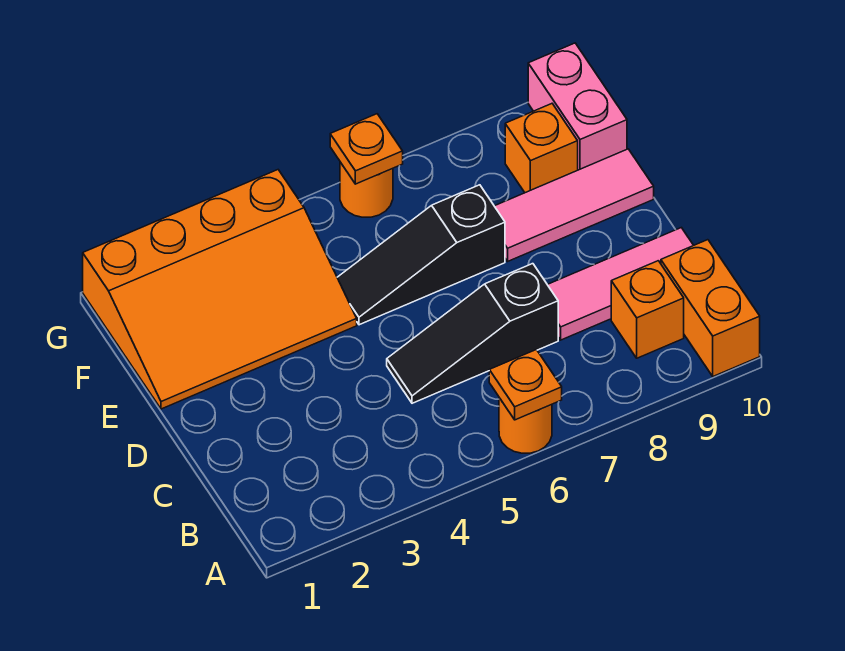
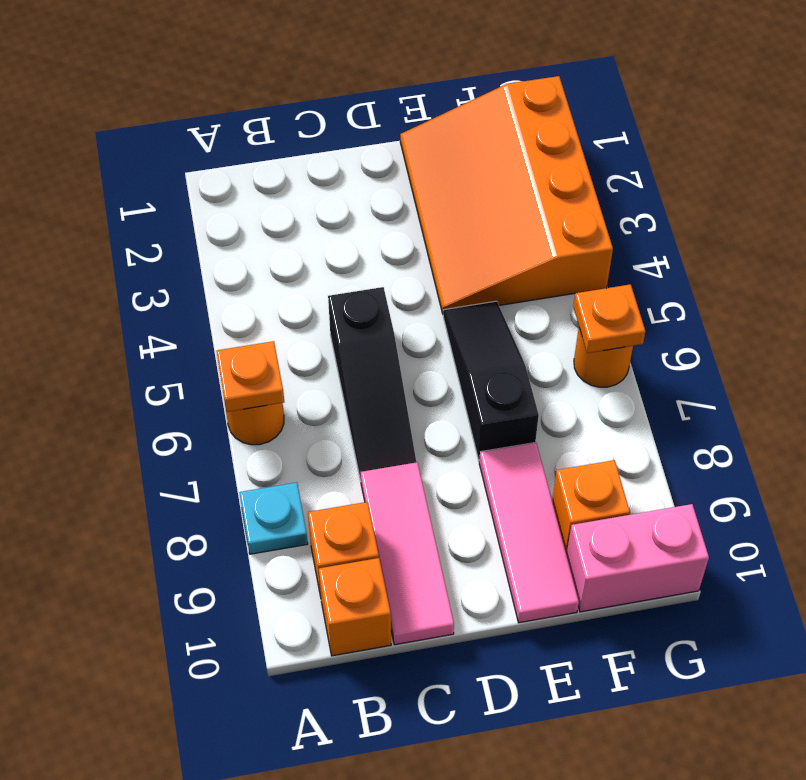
none -> cyan plate A8 level 1
orange brick A10:B10 level 1 -> orange brick B10 level 1
black slope C5:C7 level 1 top 7 -> black slope C5:C7 level 1 top 5

